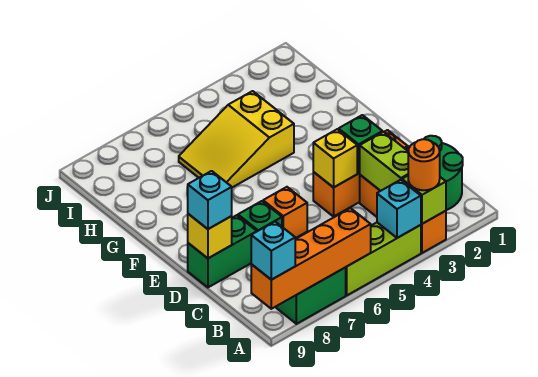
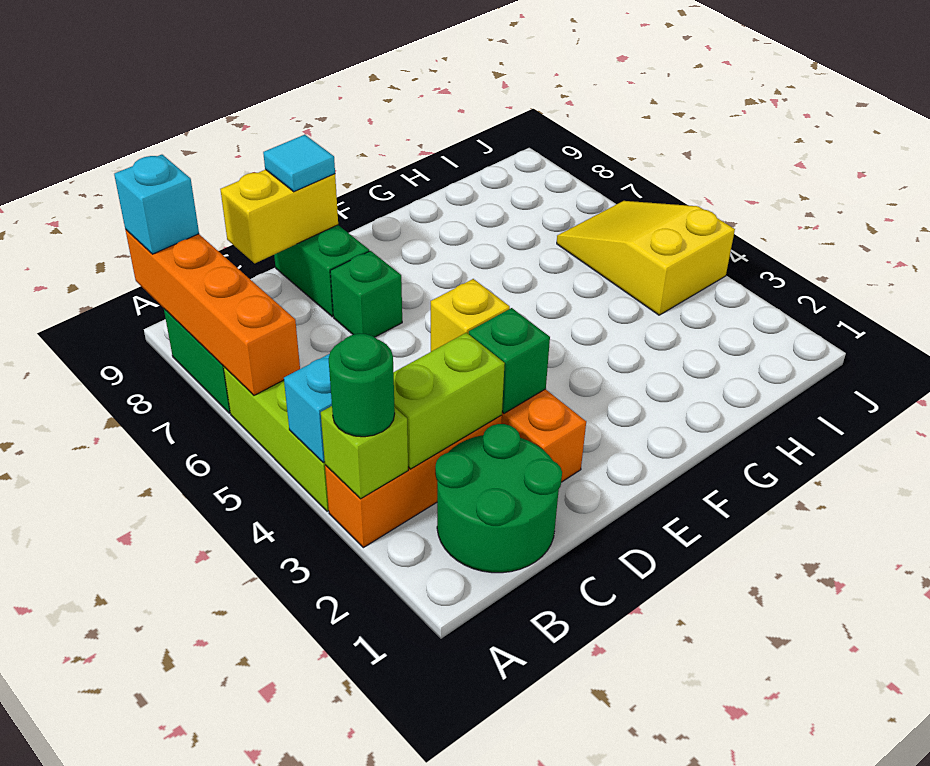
orange round brick A3 level 3 -> green round brick A3 level 3
orange brick D6 level 1 -> none
yellow brick D9 level 2 -> yellow brick C9:D9 level 2
cyan brick D9 level 3 -> cyan tile D9 level 3
yellow slope G4:H6 level 1 top 4 -> yellow slope I4:J6 level 1 top 4

